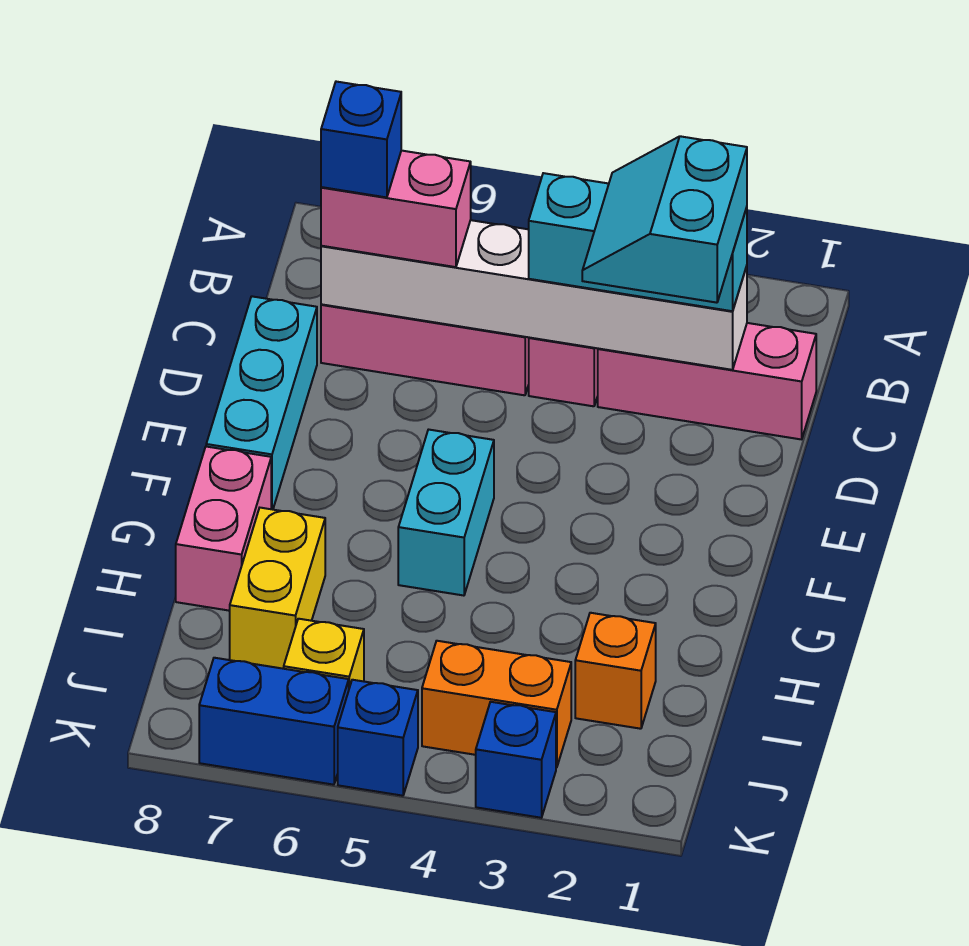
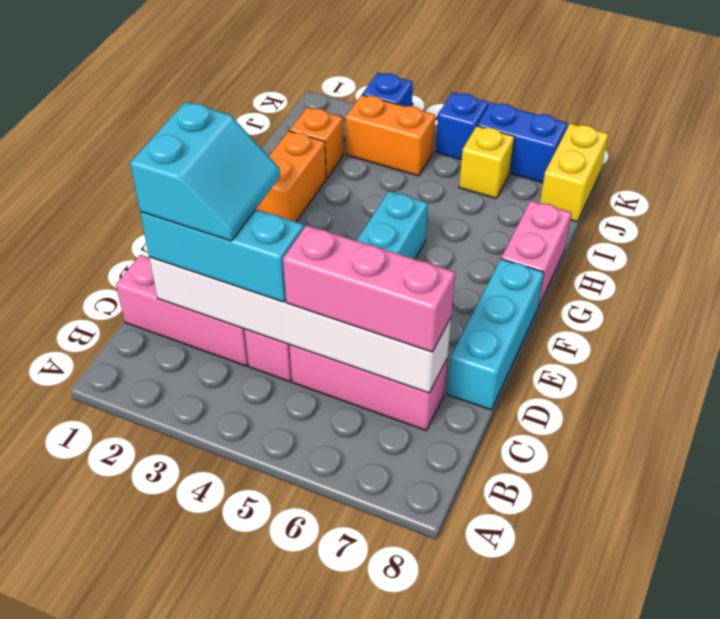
pink brick C6:C7 level 3 -> pink brick C5:C7 level 3
blue brick C7 level 4 -> none
none -> orange brick G2:H2 level 1
yellow brick H7:I7 level 1 -> yellow brick J8:K8 level 1

